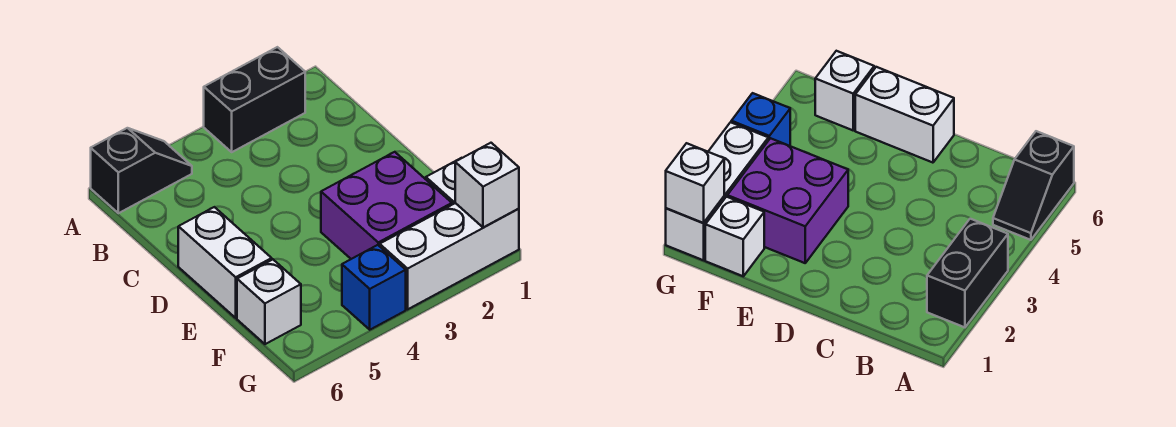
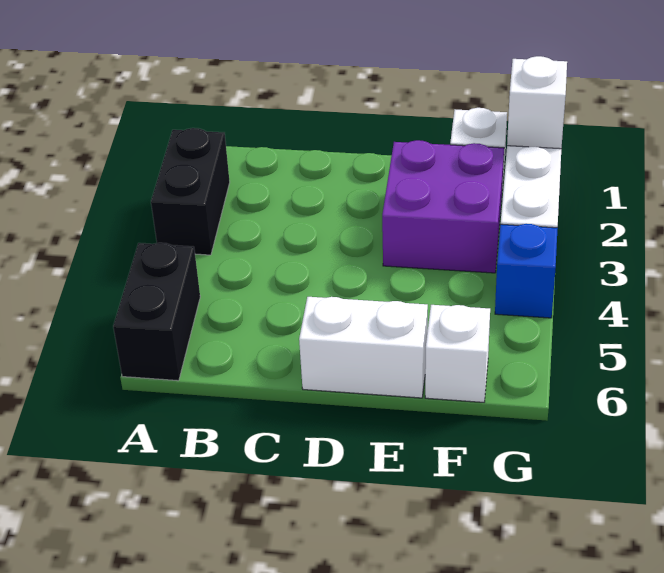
black slope A5:A6 level 1 top 6 -> black brick A5:A6 level 1

